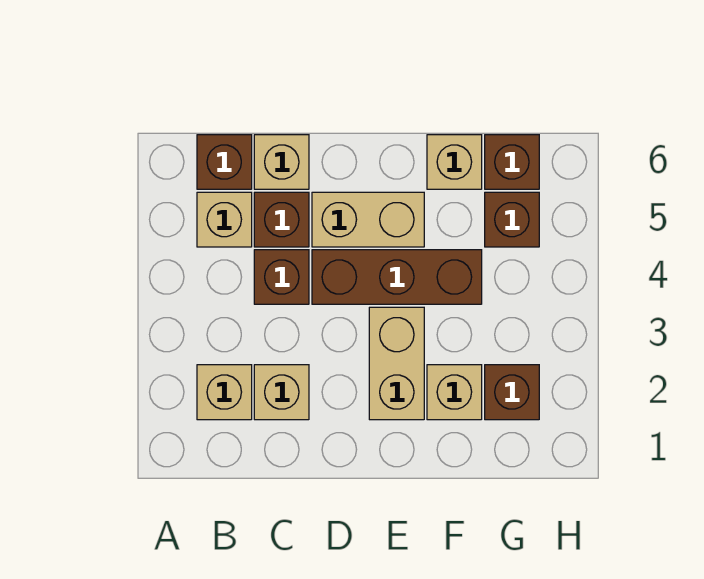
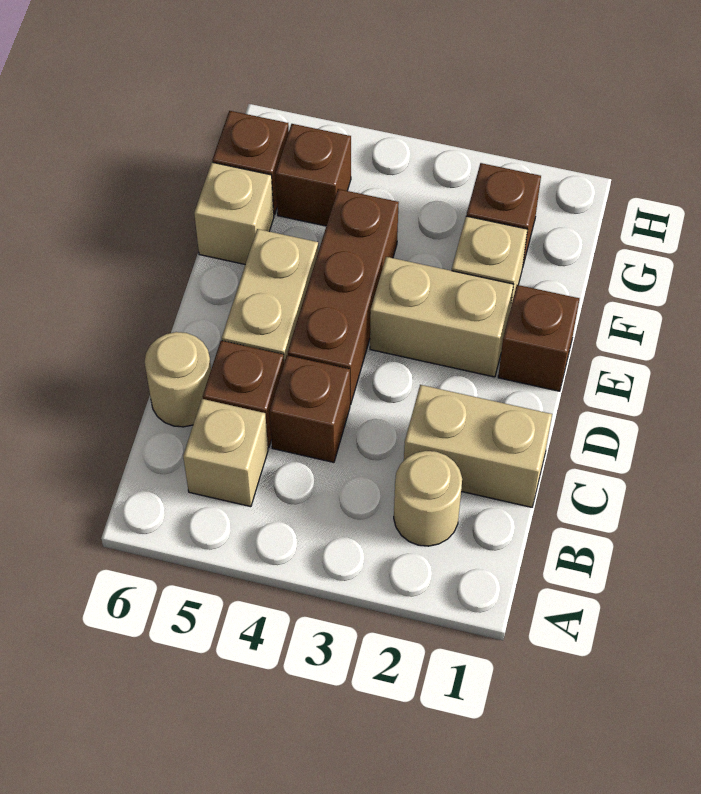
tan brick B2 level 1 -> tan round brick B2 level 1
brown brick B6 level 1 -> brown brick E1 level 1
tan brick C2 level 1 -> tan brick C1:C2 level 1
tan brick C6 level 1 -> tan round brick C6 level 1

